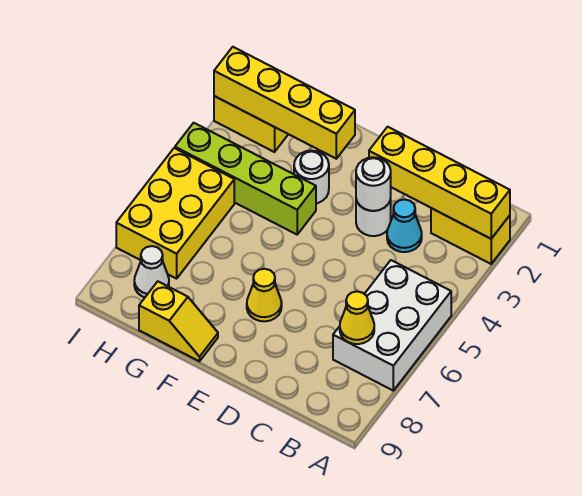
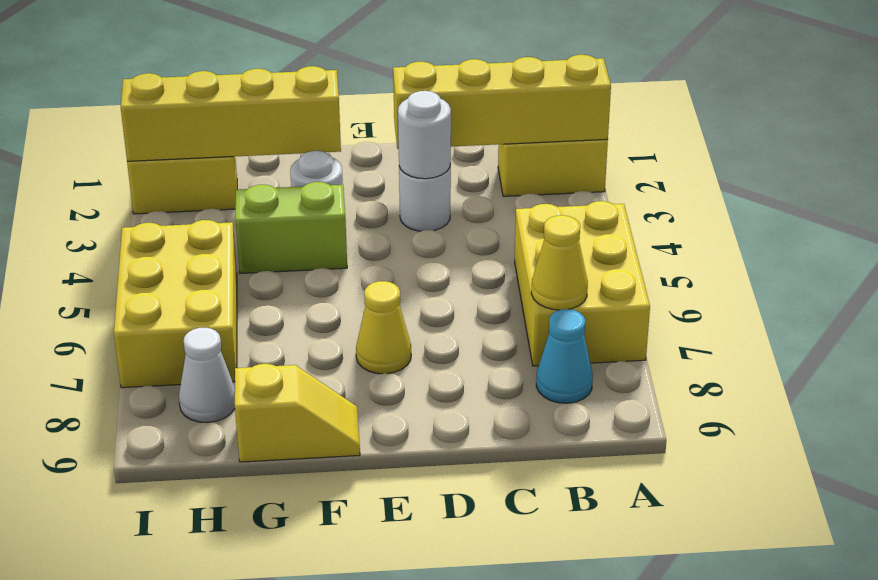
white brick A5:B7 level 1 -> yellow brick A5:B7 level 1
cyan cone C3 level 1 -> cyan cone B8 level 1
lime brick F4:I4 level 1 -> lime brick F4:G4 level 1

